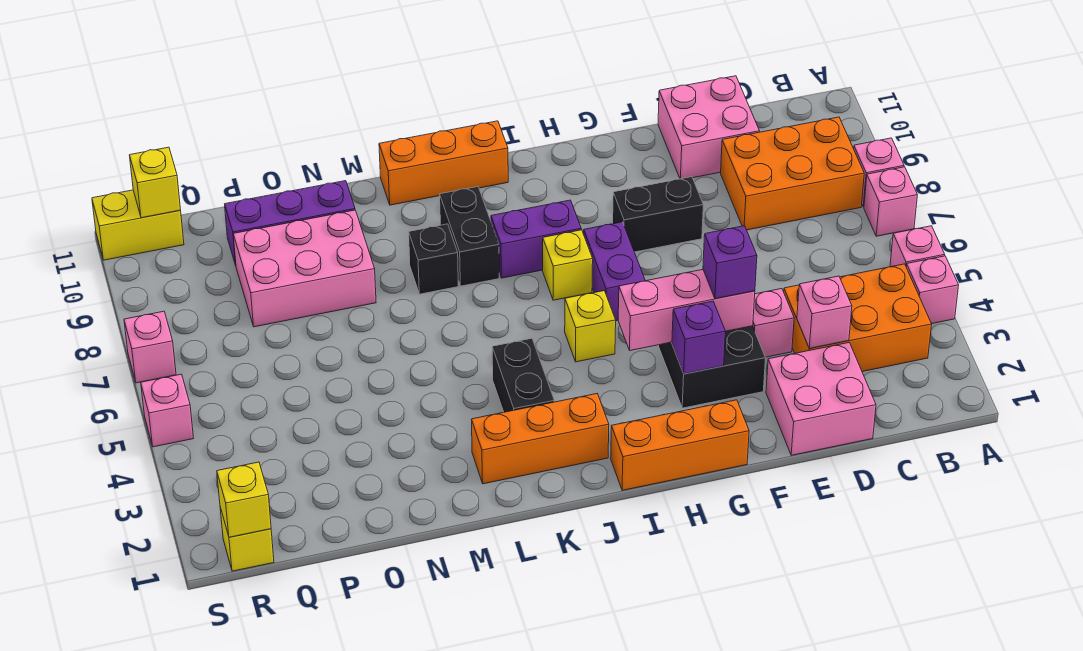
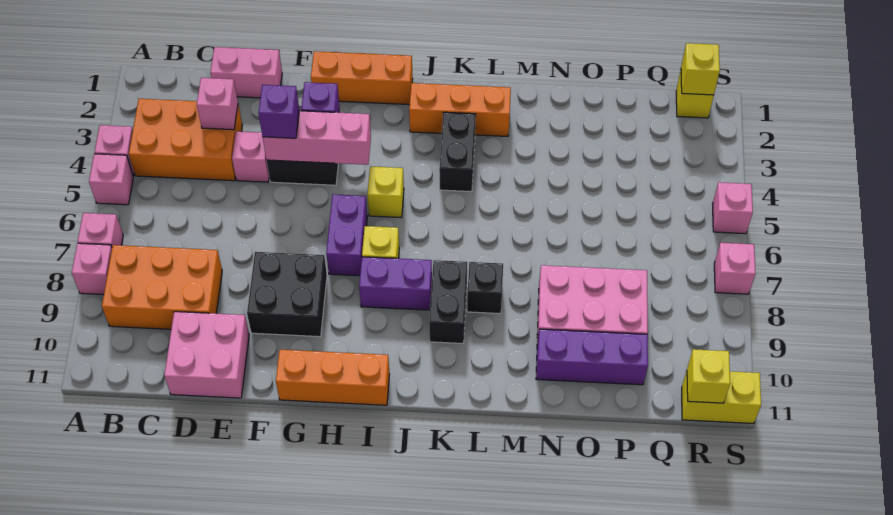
pink brick D1:E2 level 1 -> pink brick D1:E1 level 1
black brick F8:G8 level 1 -> black brick F8:G9 level 1
orange brick J11:L11 level 1 -> orange brick G11:I11 level 1

